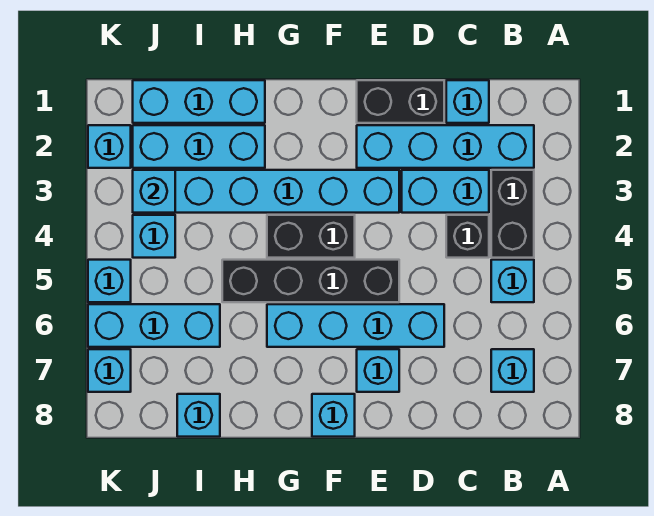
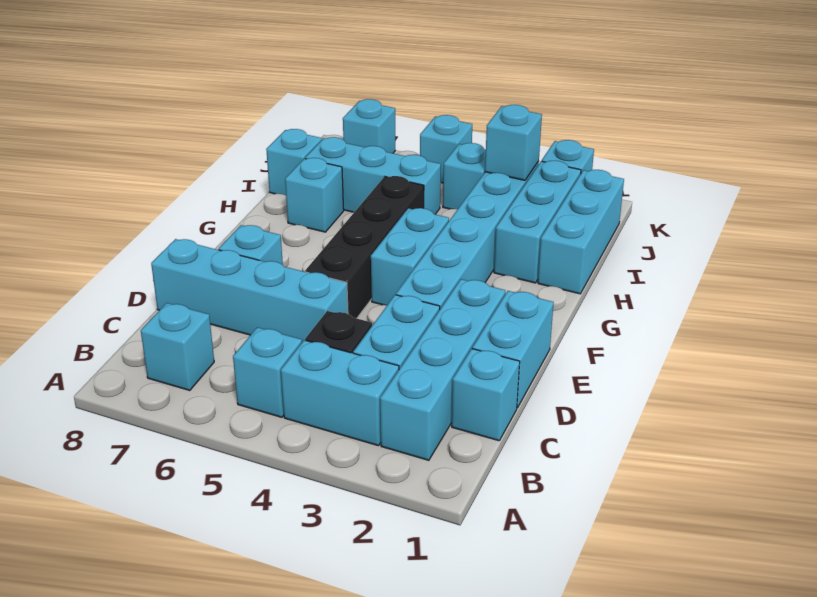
black brick B3:B4 level 1 -> cyan brick B3:B4 level 1
black brick D1:E1 level 1 -> cyan brick D1:E1 level 1
cyan brick D6:G6 level 1 -> cyan brick D5:D8 level 1
black brick F4:G4 level 1 -> cyan brick F4:G4 level 1
cyan brick F8 level 1 -> cyan brick H7 level 1
cyan brick I6:K6 level 1 -> cyan brick I5:I7 level 1

